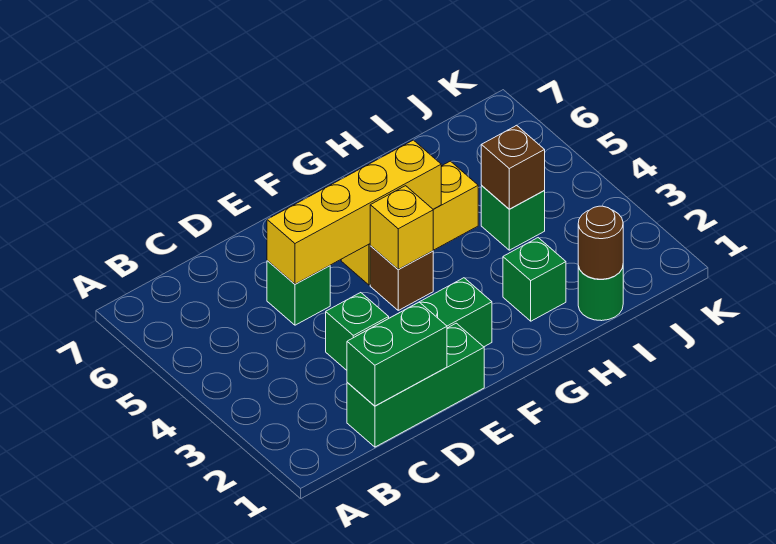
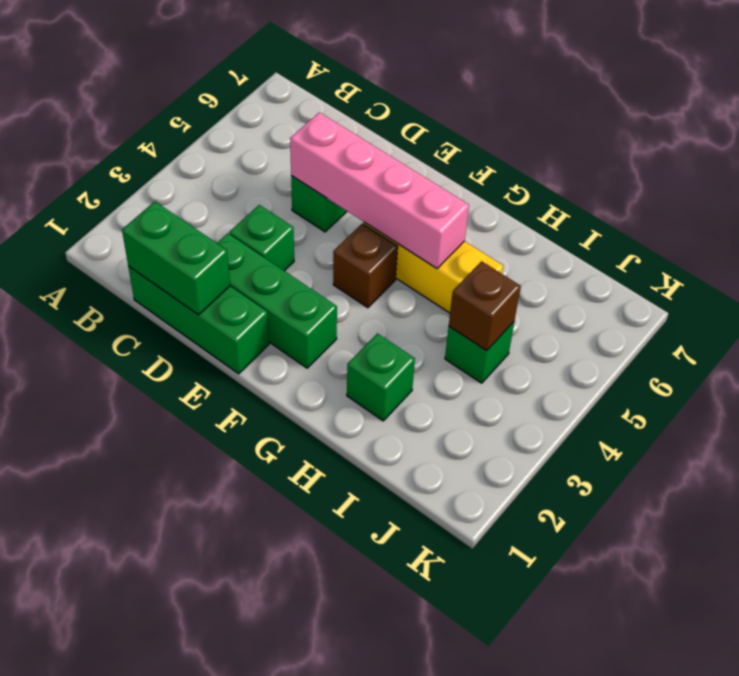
yellow brick D5:G5 level 2 -> pink brick D5:G5 level 2
yellow brick F4 level 2 -> none
green round brick I1 level 1 -> none
brown round brick I1 level 2 -> none

